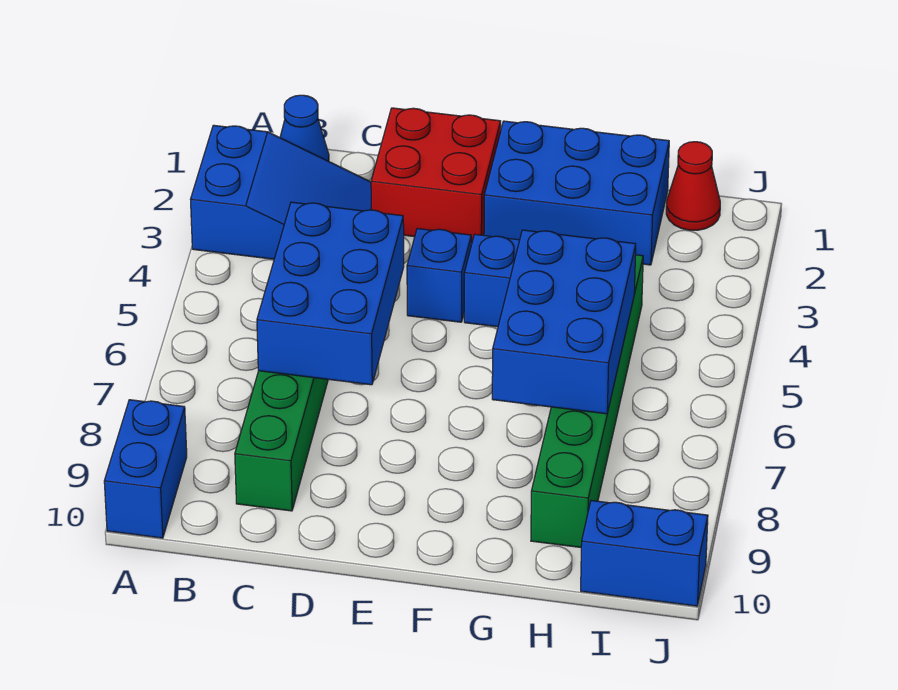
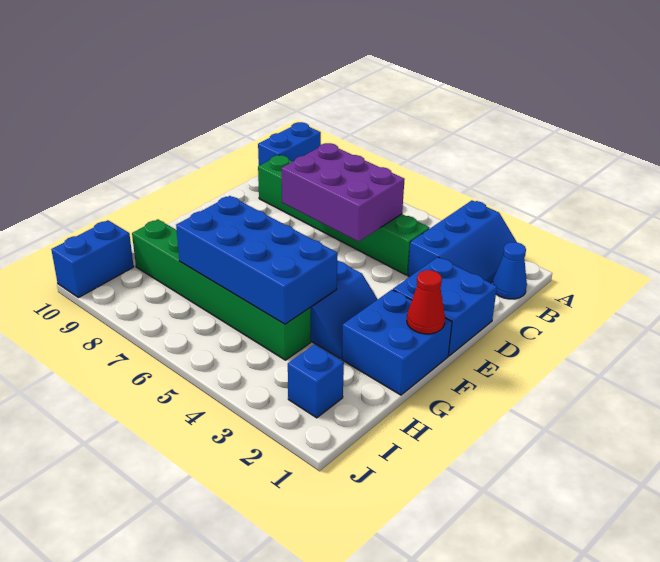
blue slope A2:C3 level 1 top A -> blue slope A2:C3 level 1 top 3
blue brick A9:A10 level 1 -> blue brick A10:B10 level 1
blue brick C5:D7 level 2 -> purple brick C5:D7 level 2
red brick D1:E2 level 1 -> blue brick D1:E2 level 1
blue brick E4 level 1 -> blue brick I2 level 1
blue brick F1:H2 level 1 -> blue brick F1:G2 level 1
blue brick G5:H7 level 2 -> blue brick G4:H7 level 2
red cone I1 level 1 -> red cone F1 level 2

